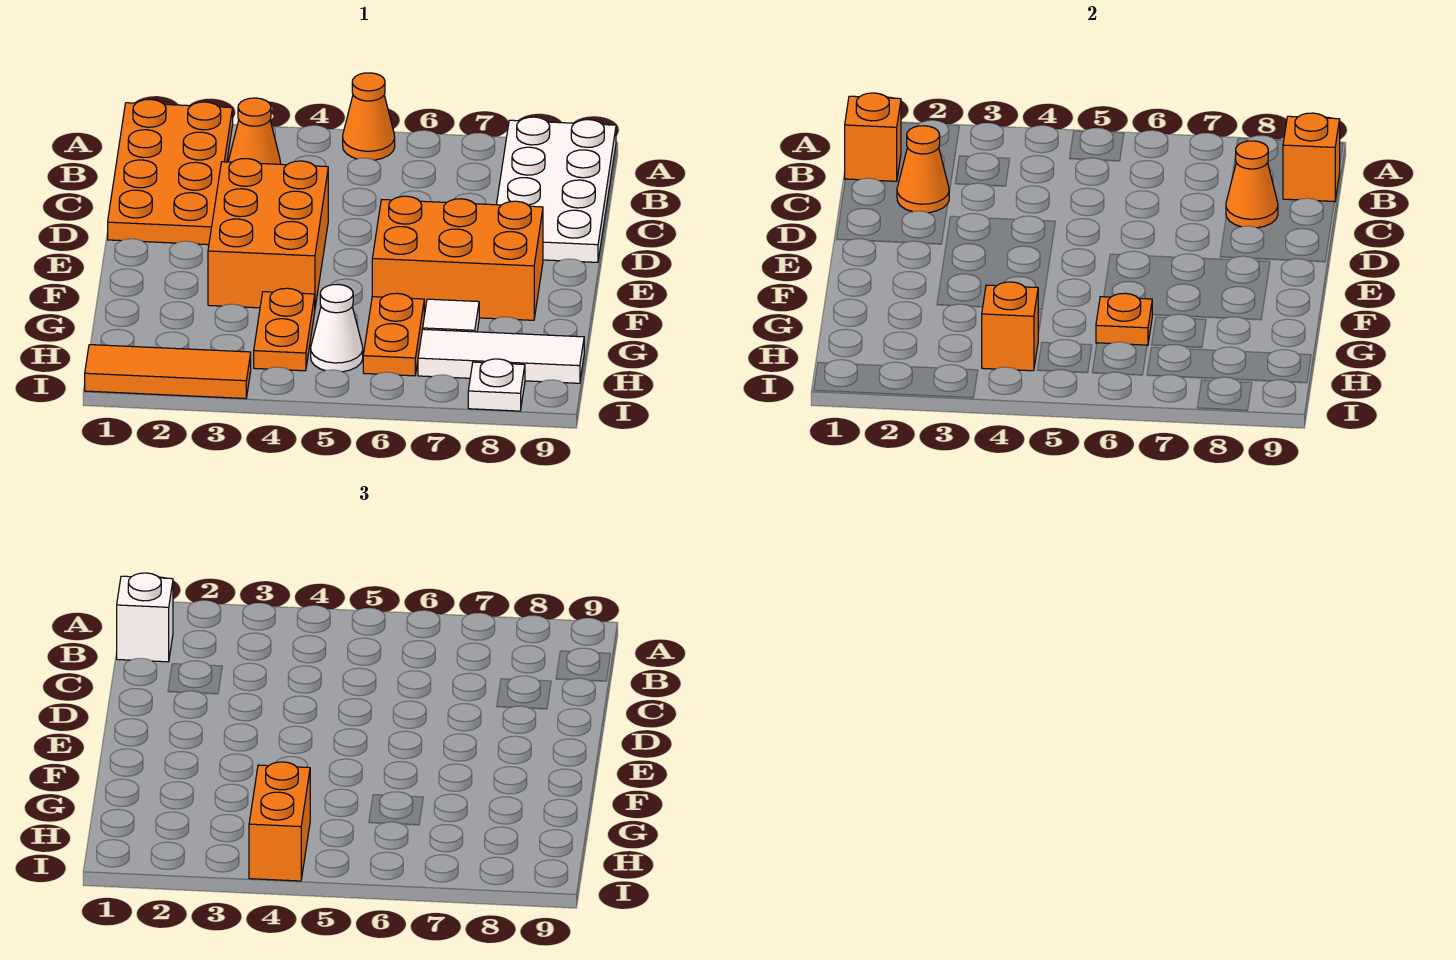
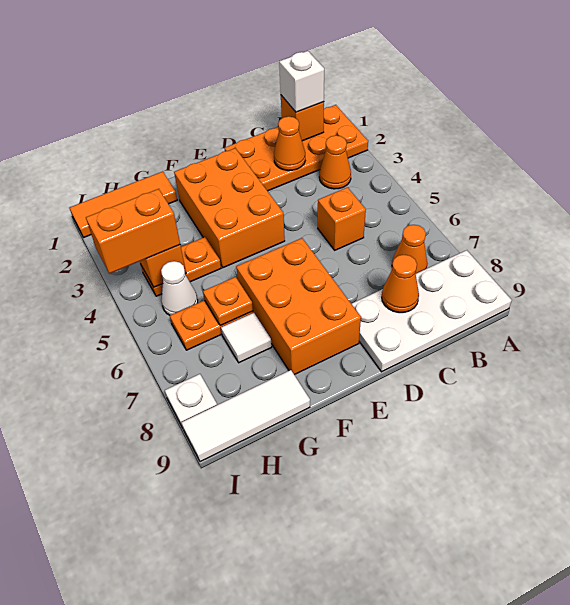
orange cone A5 level 1 -> orange cone B7 level 1
orange brick B9 level 2 -> orange brick C5 level 1
orange brick D3:F4 level 1 -> orange brick E2:F4 level 1
white tile H7:H9 level 1 -> white tile G9:I9 level 1
orange tile I1:I3 level 1 -> orange tile G1:I1 level 1

